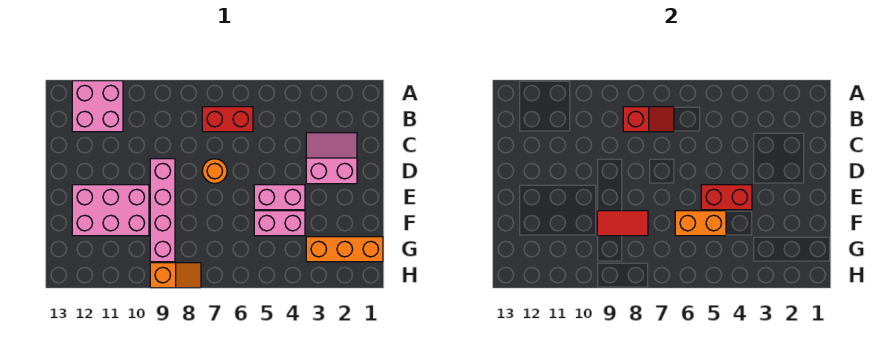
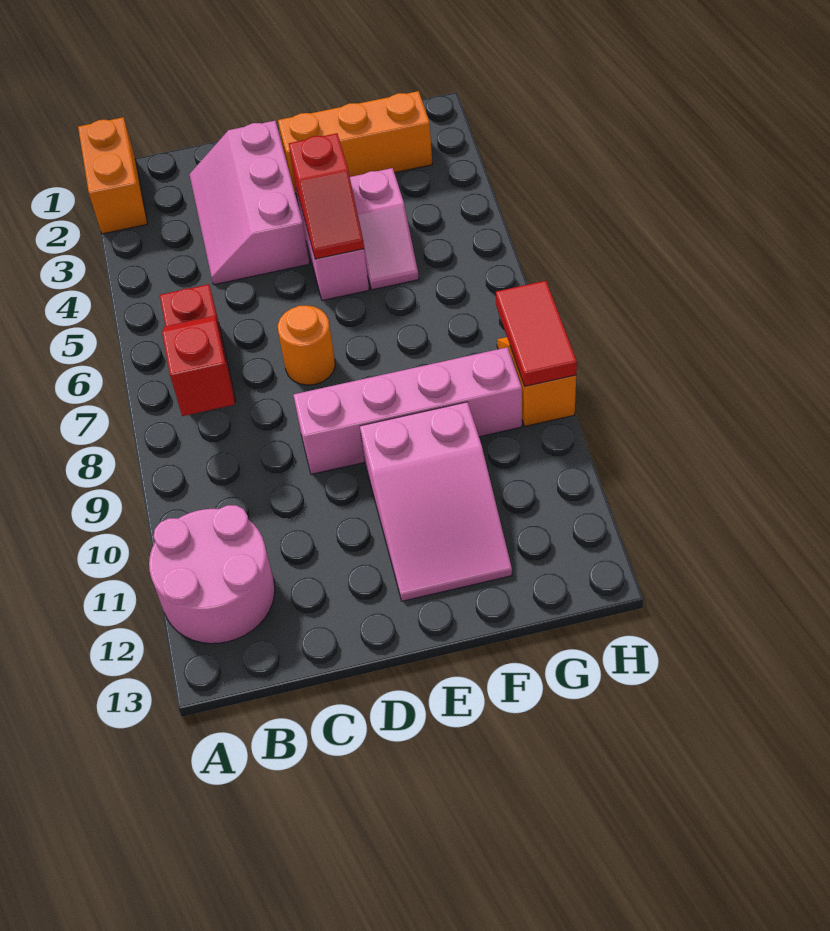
pink brick A11:B12 level 1 -> pink round brick A11:B12 level 1
pink slope C2:D3 level 1 top D -> pink slope C2:D4 level 1 top D
red brick E4:E5 level 2 -> red slope E4:E5 level 2 top 4
pink brick E10:F12 level 1 -> pink slope E10:F12 level 1 top 10
pink brick F4:F5 level 1 -> pink slope F4:F5 level 1 top 4
orange brick F5:F6 level 2 -> orange brick A1:A2 level 1
red tile F8:F9 level 2 -> red tile H8:H9 level 2
orange brick G1:G3 level 1 -> orange brick E2:G2 level 1

